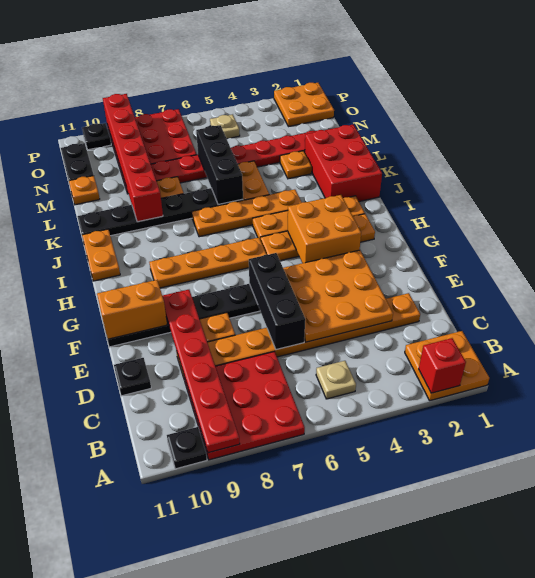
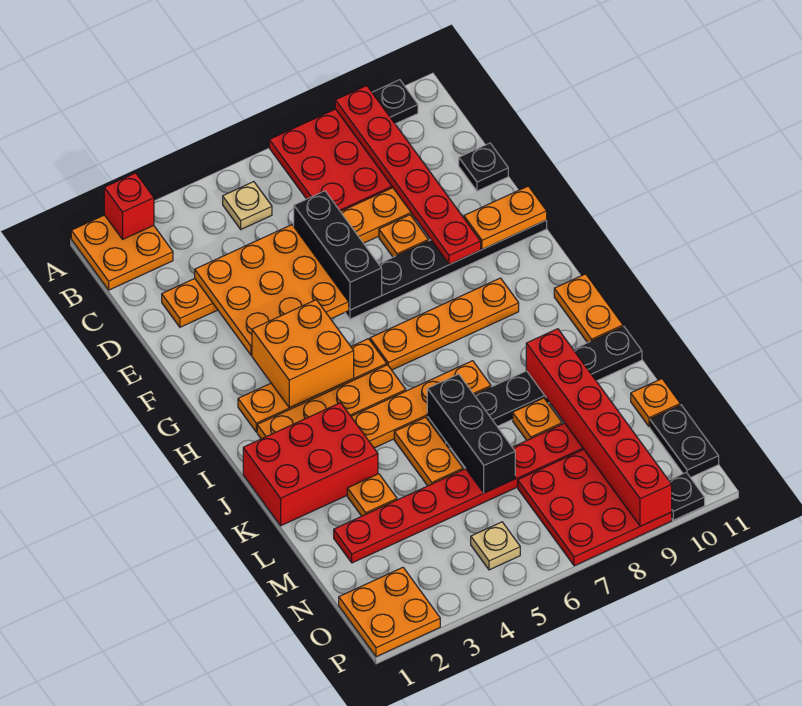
orange brick F10:F11 level 2 -> orange plate F10:F11 level 2
red brick J1:L2 level 1 -> red brick J1:K3 level 1

